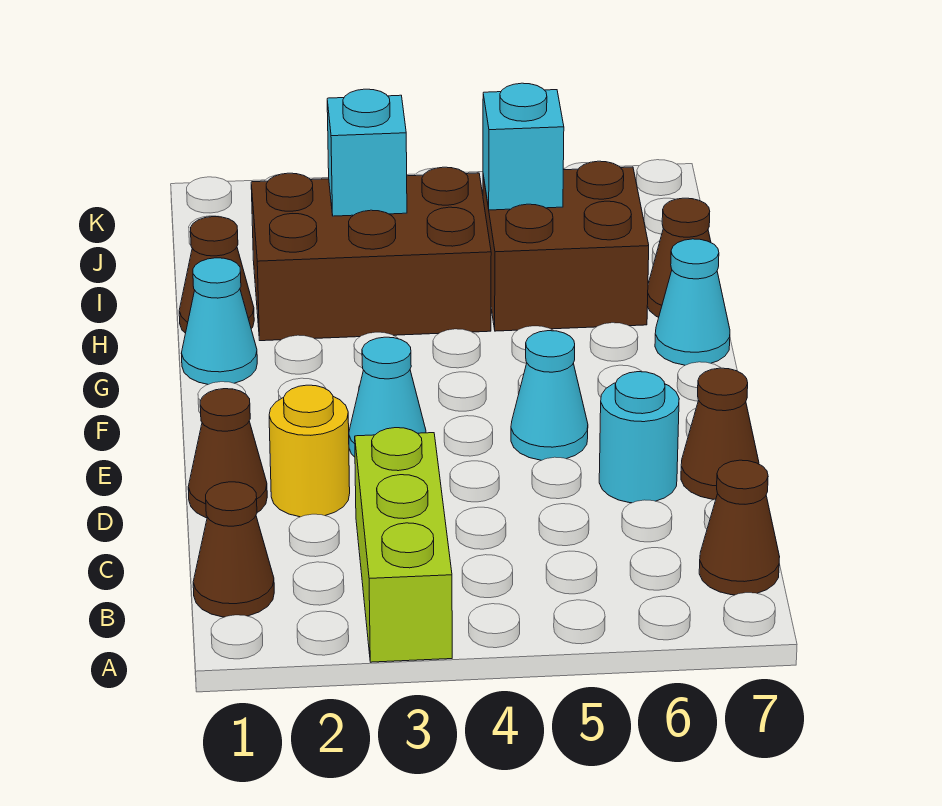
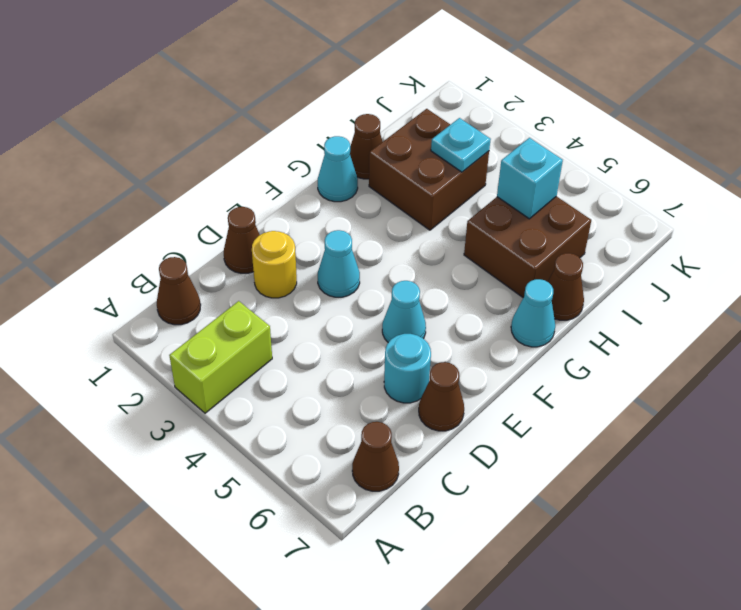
lime brick A3:C3 level 1 -> lime brick A3:B3 level 1
brown brick H2:I4 level 1 -> brown brick H2:I3 level 1
cyan brick I3 level 2 -> cyan plate I3 level 2

